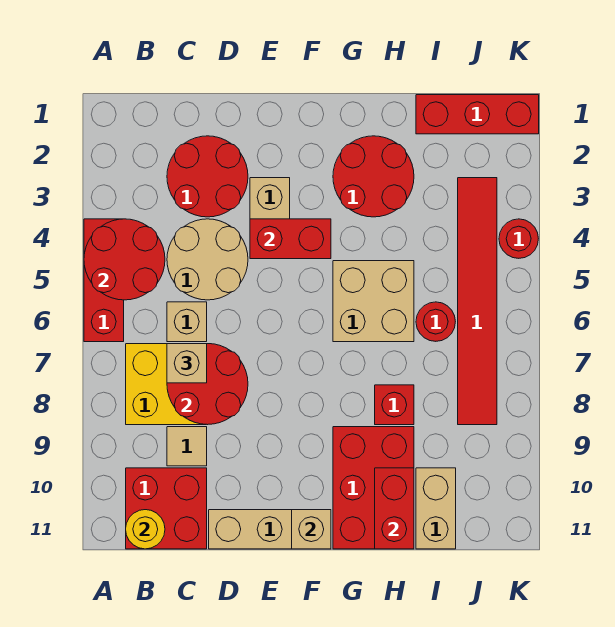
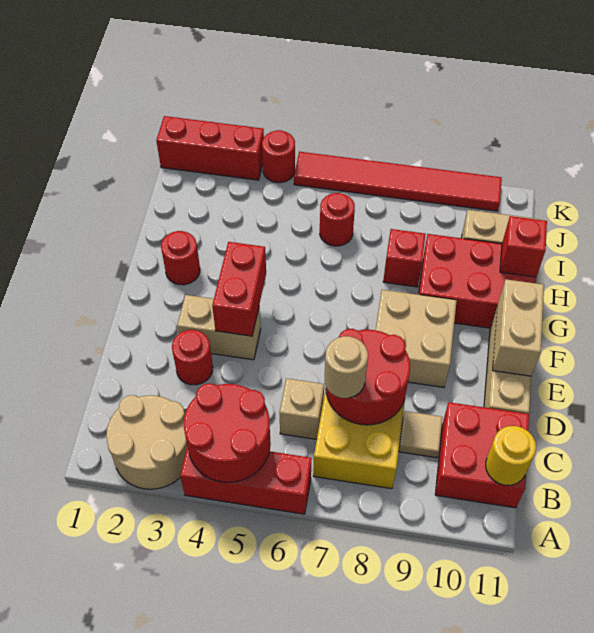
red round brick C2:D3 level 1 -> red round brick D3 level 1
tan round brick C4:D5 level 1 -> tan round brick A2:B3 level 1
tan brick C7 level 3 -> tan round brick C7 level 3
tan brick F11 level 2 -> tan brick E11:F11 level 2
red round brick G2:H3 level 1 -> red round brick G2 level 1
tan brick G5:H6 level 1 -> tan brick E8:F9 level 1
red brick H10:H11 level 2 -> red brick H11 level 2
red brick I1:K1 level 1 -> red brick K1:K3 level 1
red tile J3:J8 level 1 -> red tile K5:K10 level 1

